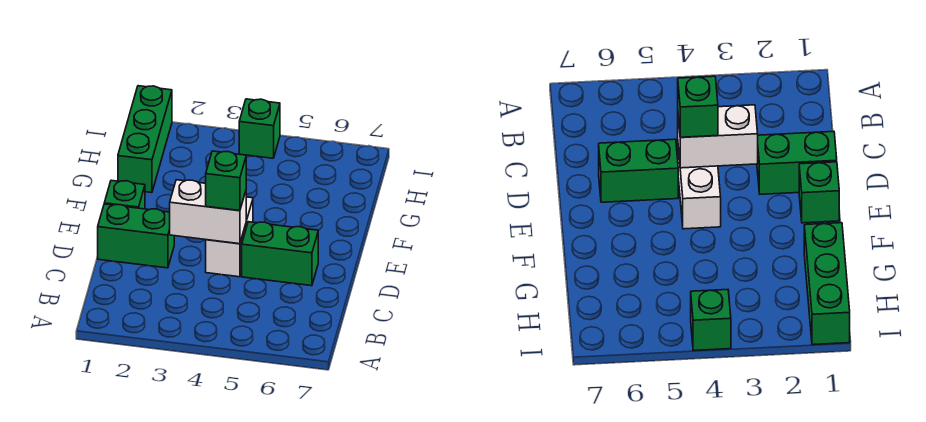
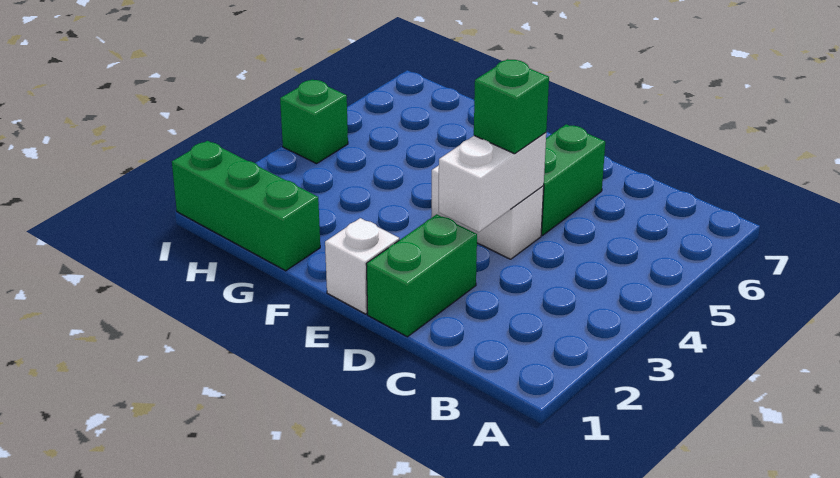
green brick E1 level 1 -> white brick E1 level 1

